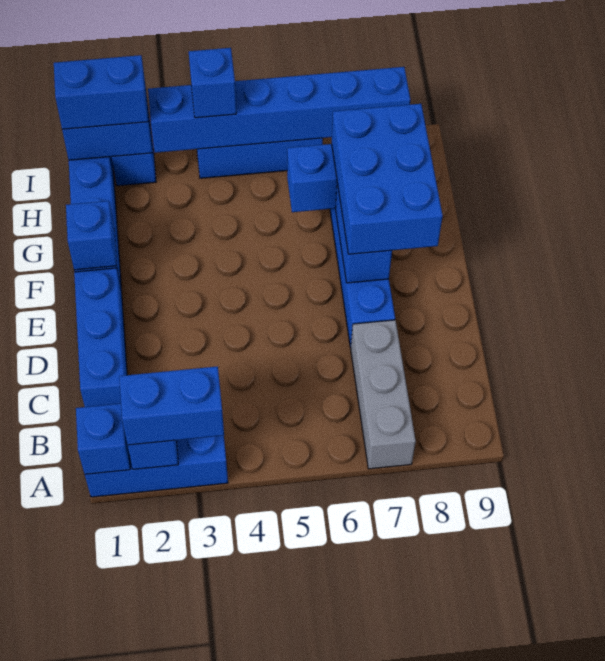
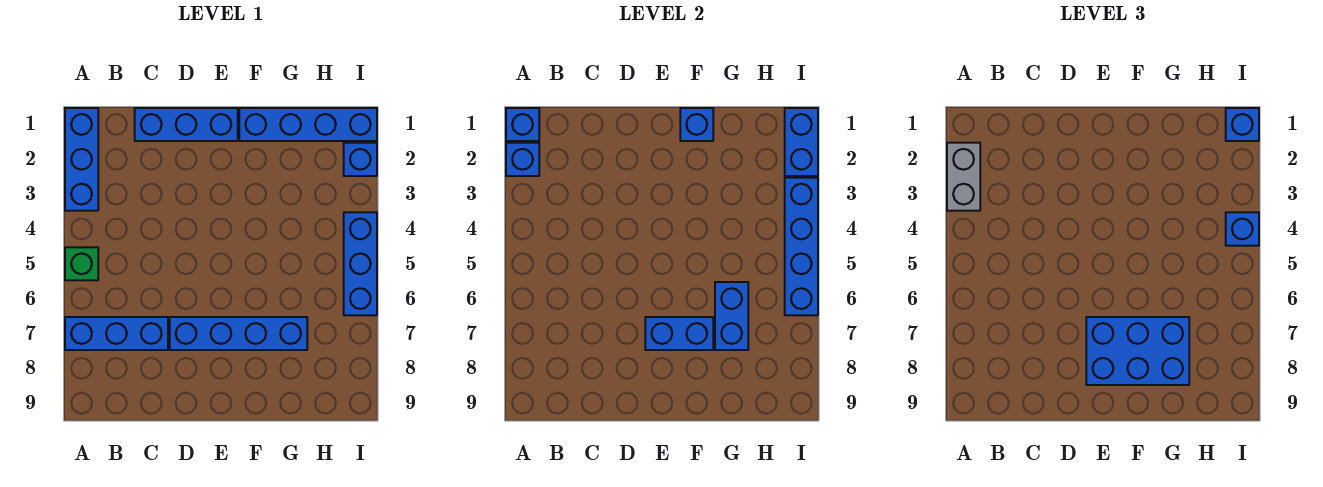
blue brick A2:A3 level 3 -> grey brick A2:A3 level 3
none -> green brick A5 level 1
grey brick A7:C7 level 1 -> blue brick A7:C7 level 1
blue brick I1:I2 level 3 -> blue brick I1 level 3
blue brick I3:I8 level 2 -> blue brick I3:I6 level 2

